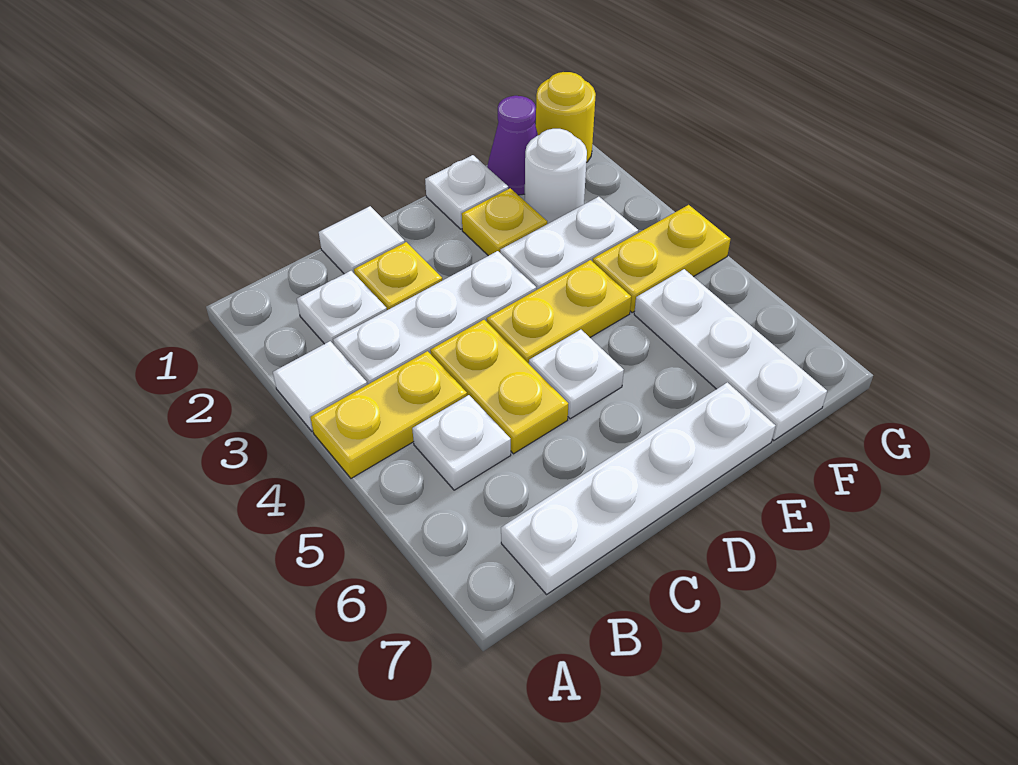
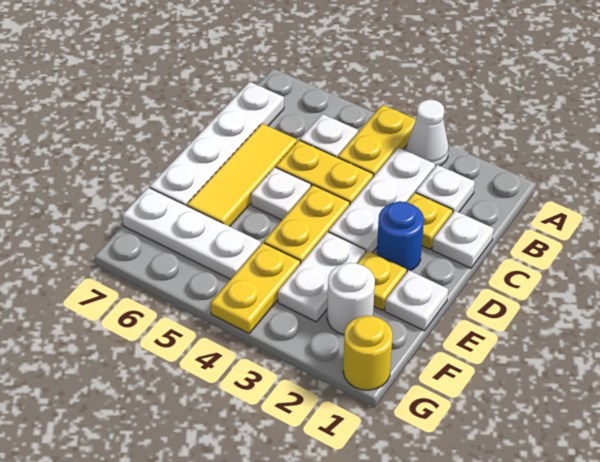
white tile A3 level 1 -> white cone A3 level 1
white tile C1 level 1 -> white plate C1 level 1
none -> yellow tile C6:E6 level 1
none -> blue round brick D2 level 1
purple cone F1 level 1 -> none

